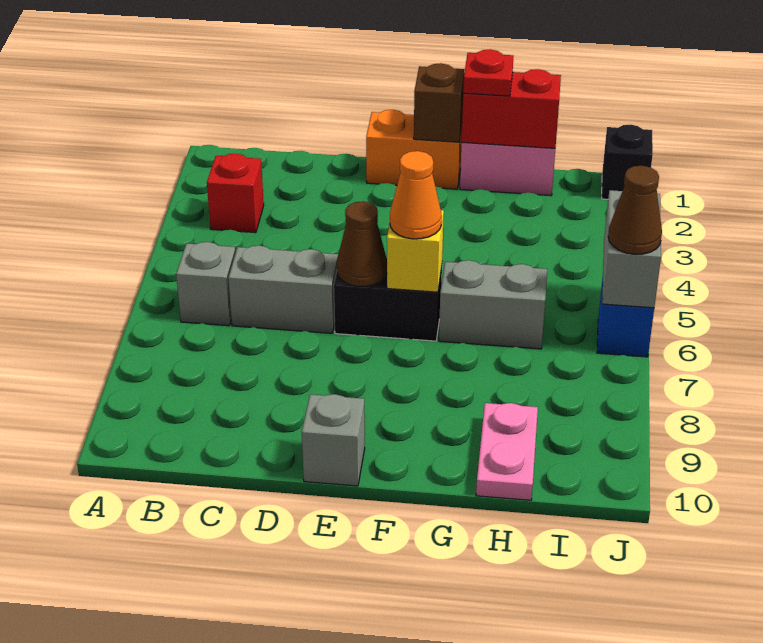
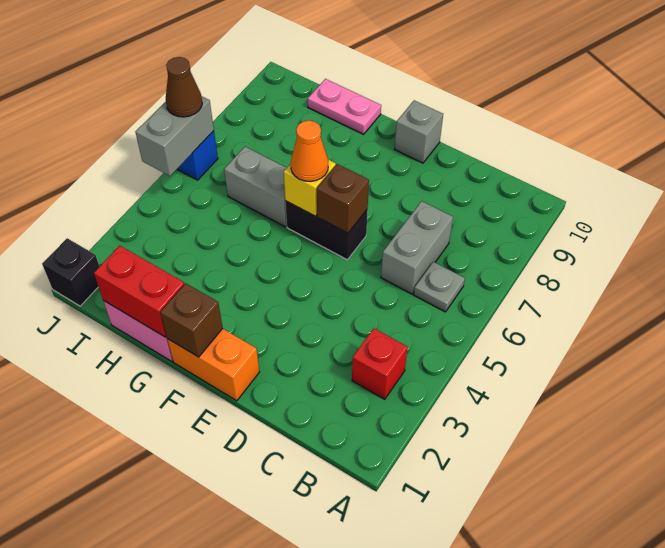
grey brick B6 level 1 -> grey plate B6 level 1
grey brick C6:D6 level 1 -> grey brick C6:C7 level 1
brown cone E6 level 2 -> brown brick E6 level 2
red plate G1 level 3 -> none
pink plate H9:H10 level 1 -> pink plate G10:H10 level 1

